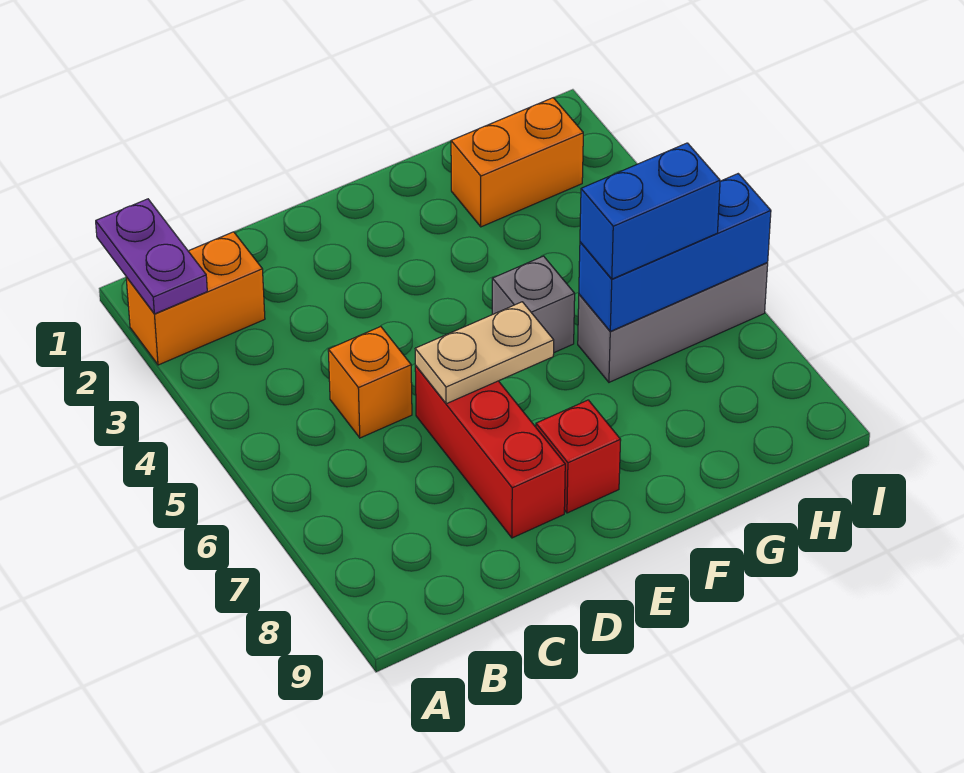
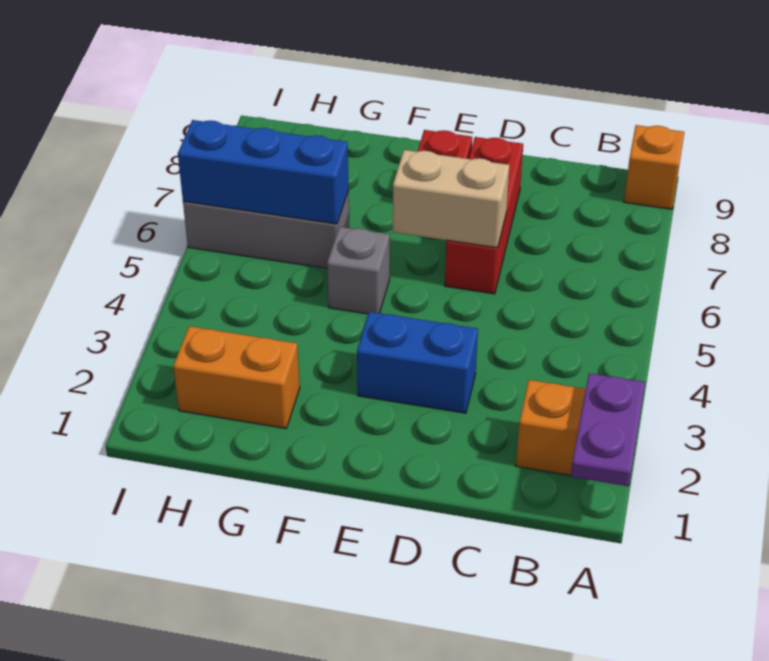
orange brick C5 level 1 -> orange brick A9 level 1
tan plate D6:E6 level 2 -> tan brick D6:E6 level 2
blue brick G6:H6 level 3 -> blue brick D3:E3 level 1

